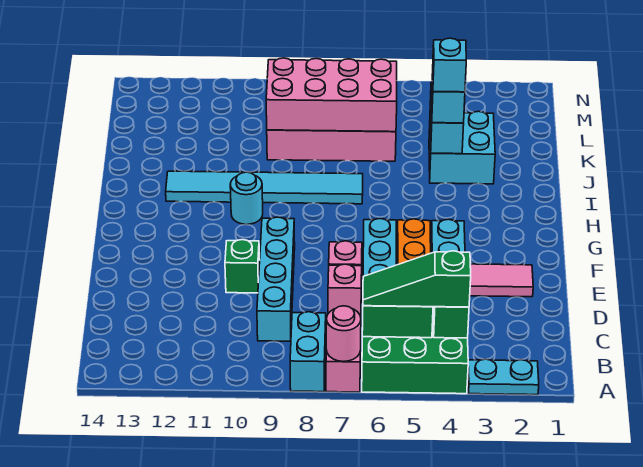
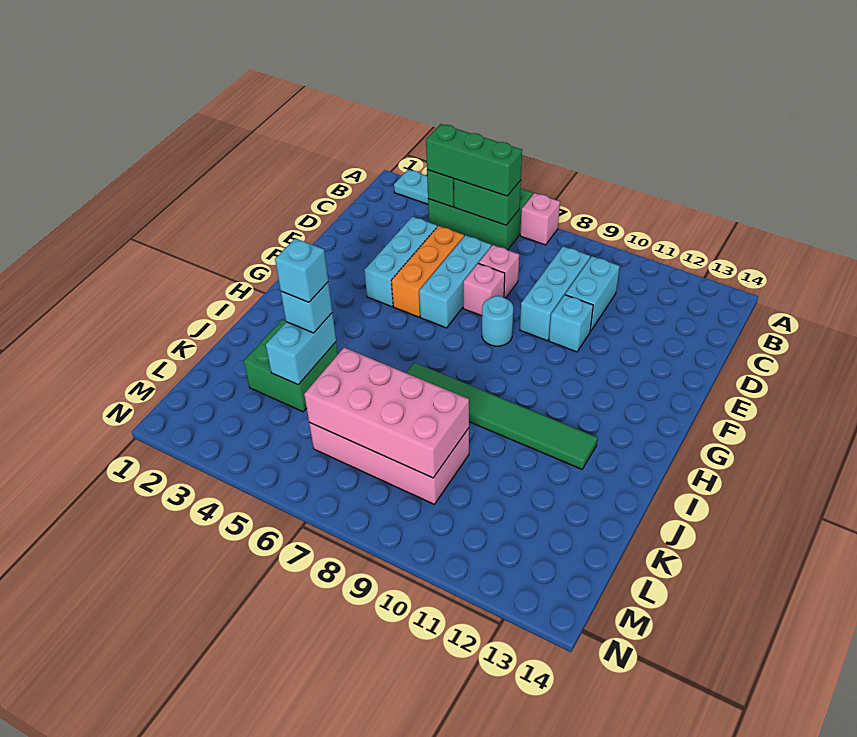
pink round brick A7 level 2 -> none
cyan brick A8:B8 level 1 -> cyan brick C10:D10 level 1
green slope B4:B6 level 3 top 4 -> green brick B4:B6 level 3
cyan brick C9:F9 level 1 -> cyan brick C9:E9 level 1
pink tile E2:E3 level 1 -> none
green brick E10 level 1 -> cyan brick E10 level 1
cyan round brick H10 level 1 -> cyan round brick F8 level 1
cyan tile I7:I12 level 1 -> green tile I7:I12 level 1
cyan brick J3:K4 level 1 -> green brick J3:K4 level 1

